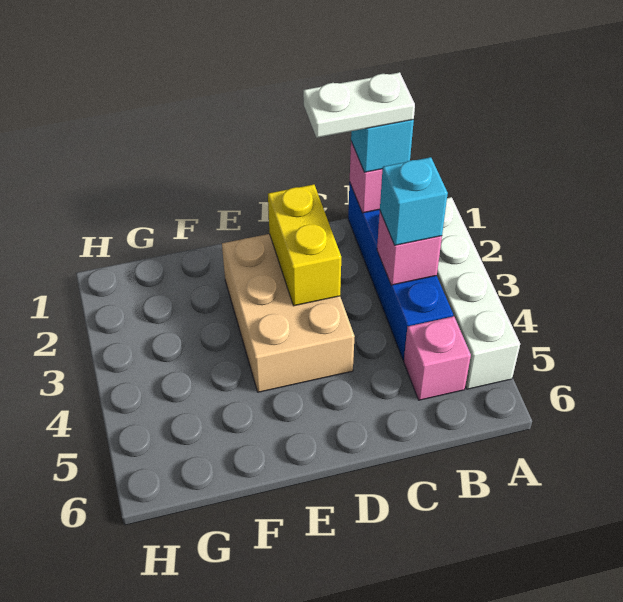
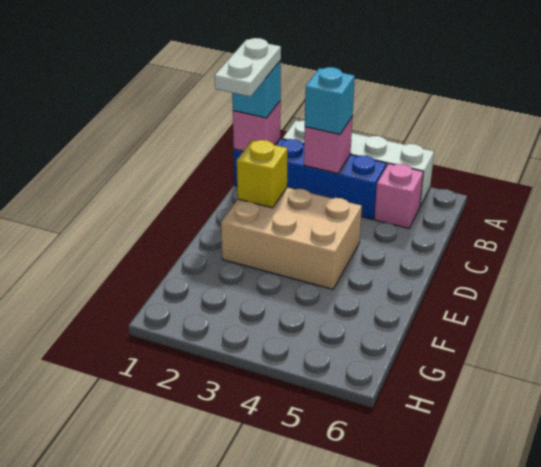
yellow brick D2:D3 level 2 -> yellow brick D2 level 2

